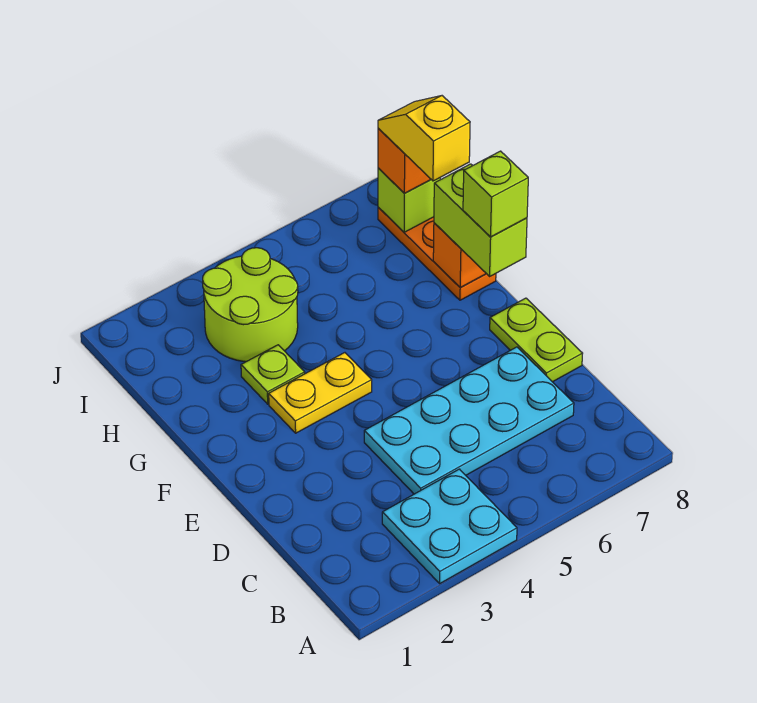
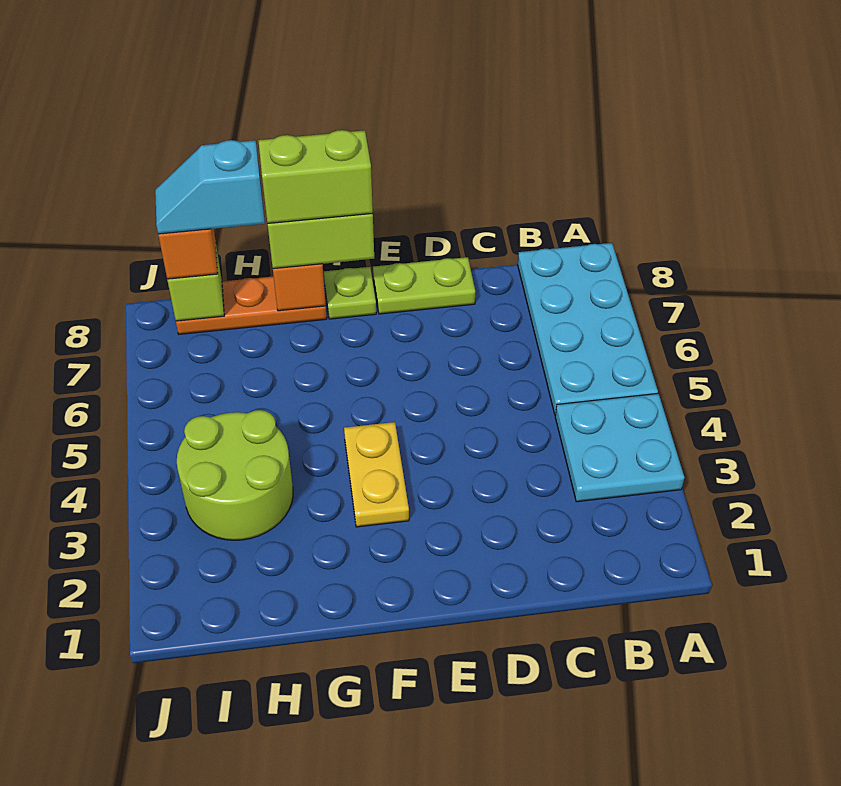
cyan plate C4:D7 level 1 -> cyan plate A5:B8 level 1
lime brick F8 level 4 -> lime brick F8:G8 level 4
lime plate G3 level 1 -> lime plate F8 level 1
yellow slope H8:I8 level 4 top H -> cyan slope H8:I8 level 4 top H

